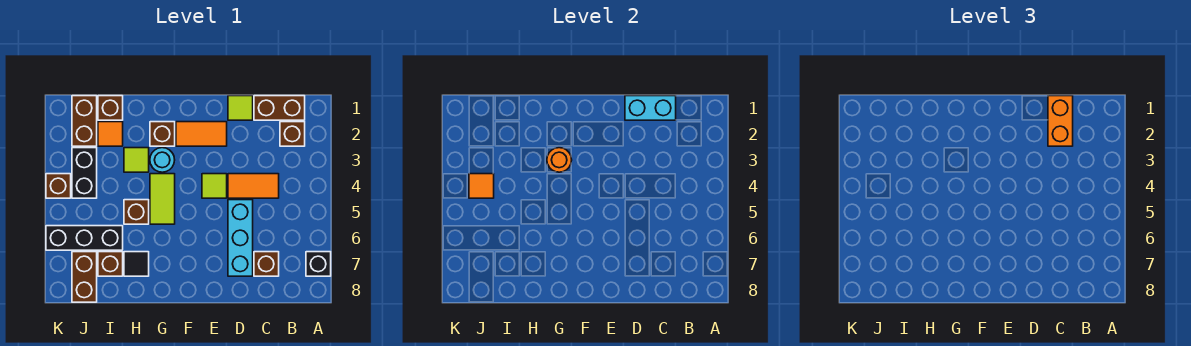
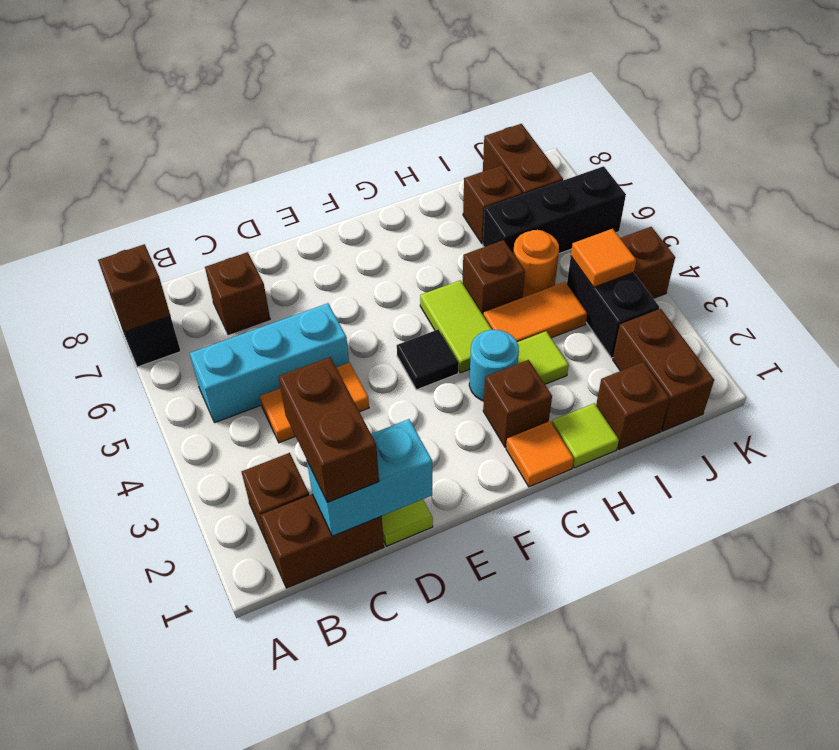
none -> brown brick A7 level 2
orange brick C1:C2 level 3 -> brown brick C1:C2 level 3
cyan brick D5:D7 level 1 -> cyan brick B5:D5 level 1
orange tile E2:F2 level 1 -> orange tile H4:I4 level 1
lime tile E4 level 1 -> lime tile H1 level 1
orange round brick G3 level 2 -> orange round brick I5 level 1
black tile H7 level 1 -> black tile F4 level 1
orange tile I2 level 1 -> orange tile G1 level 1

